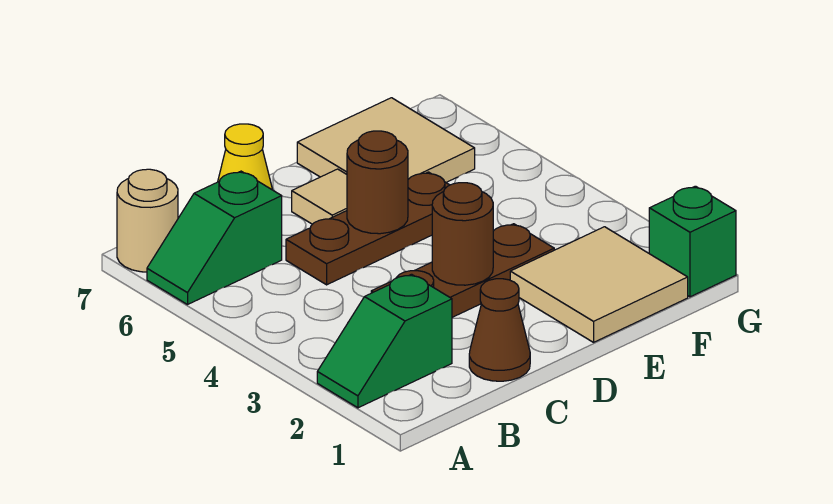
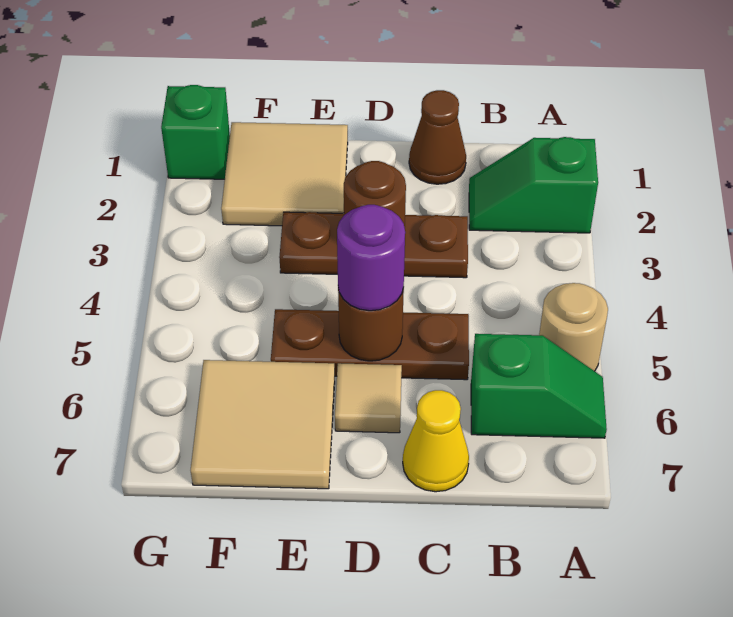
green slope A2:B2 level 1 top B -> green slope A2:B2 level 1 top A
tan round brick A7 level 1 -> tan round brick A5 level 1
none -> purple round brick D5 level 3

